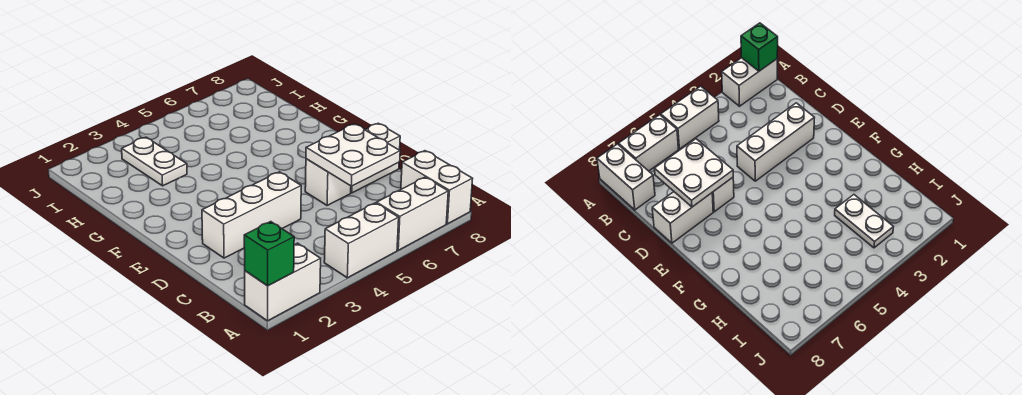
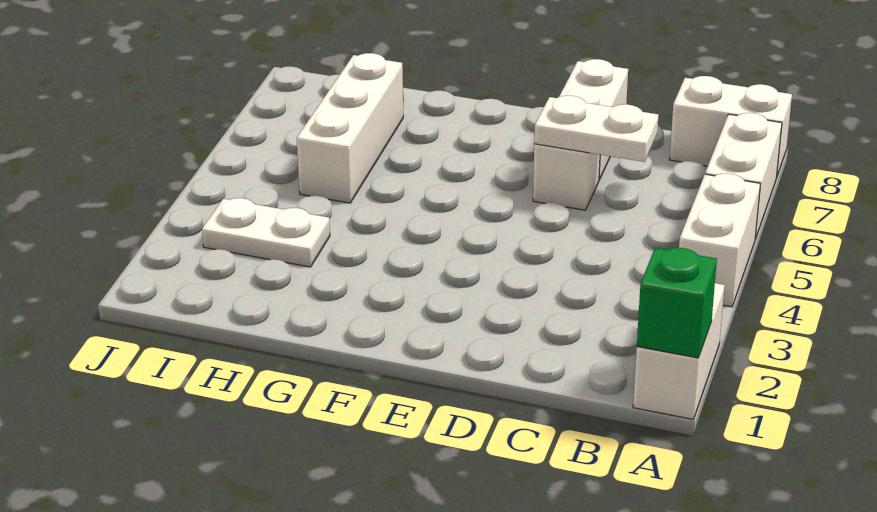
white plate C6:D7 level 2 -> white plate C6:D6 level 2
white brick D2:D4 level 1 -> white brick H5:H7 level 1

